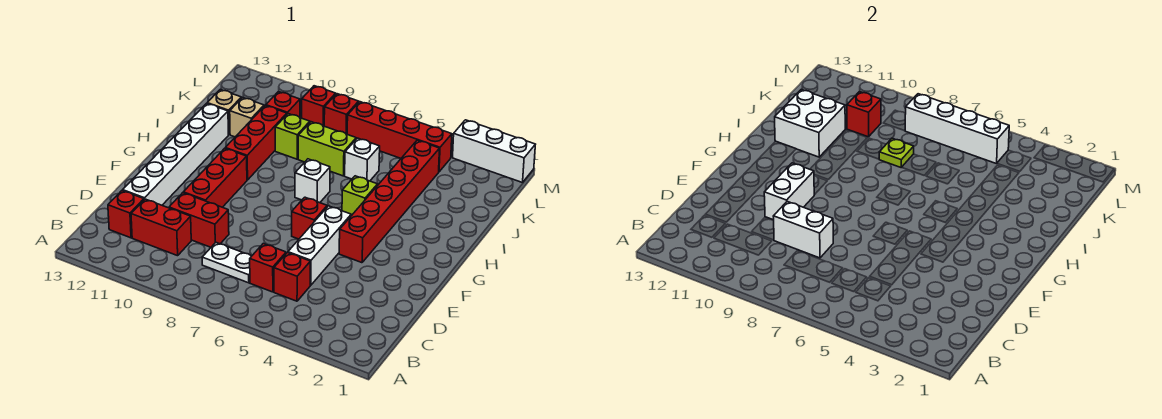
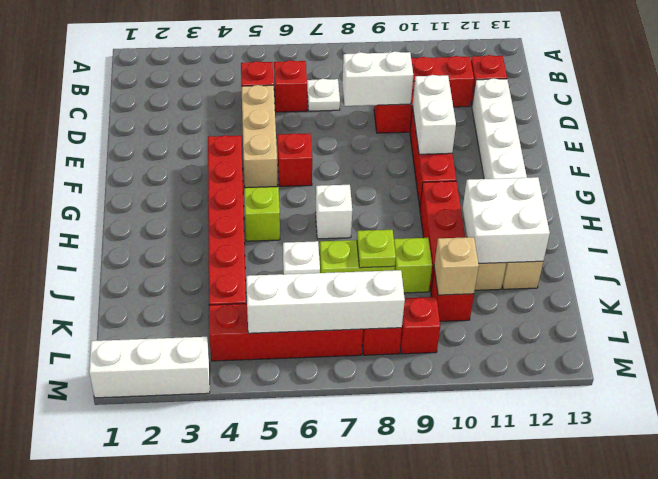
white plate C7:C8 level 1 -> white plate C7 level 1
white brick D5:F5 level 1 -> tan brick D5:F5 level 1
red brick K10 level 2 -> tan brick K10 level 2

